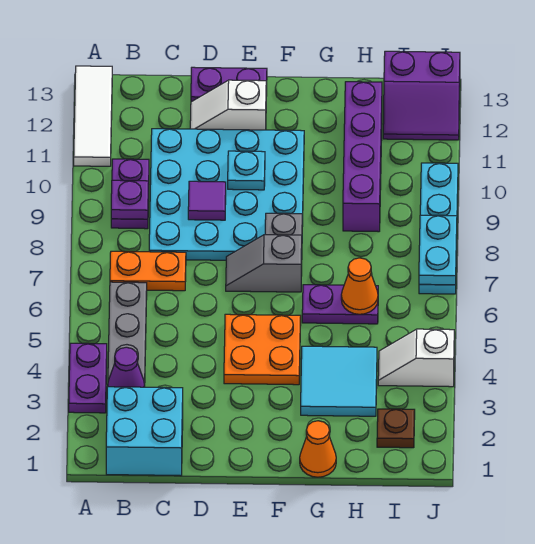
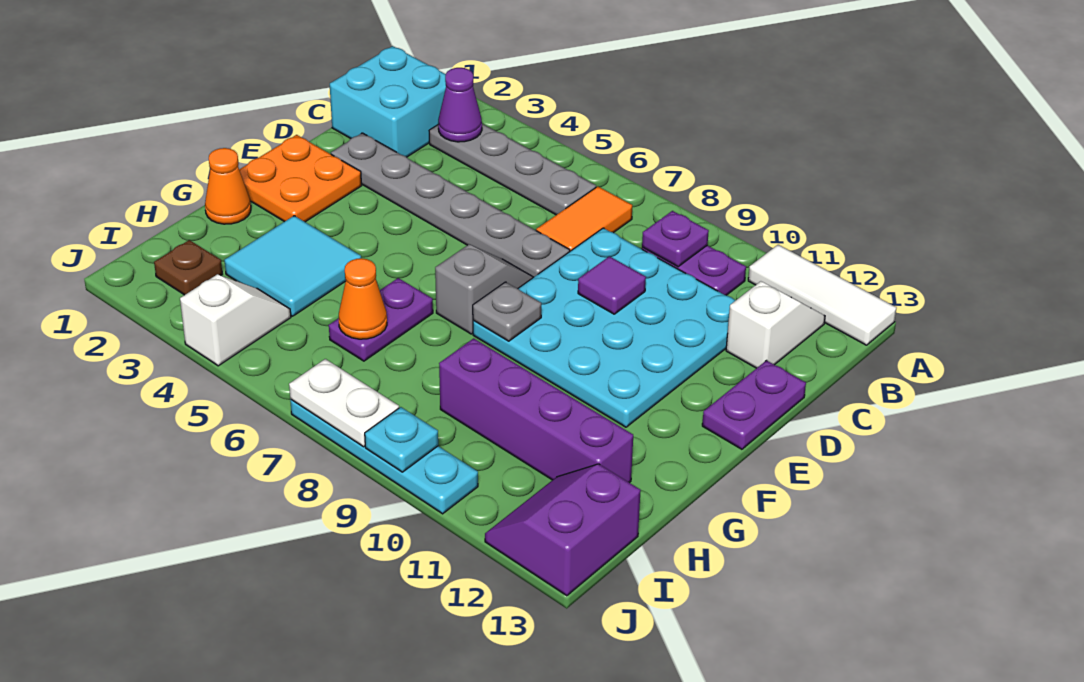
purple plate A3:A4 level 1 -> none
orange plate B7:C7 level 1 -> orange tile B7:C7 level 1
none -> grey plate D2:D7 level 1
white slope D12:E12 level 1 top E -> white slope B12:C12 level 1 top C
orange plate E4:F5 level 1 -> orange plate E1:F2 level 1
cyan plate E10 level 2 -> cyan plate J9 level 2
cyan plate J7:J8 level 2 -> white plate J7:J8 level 2

